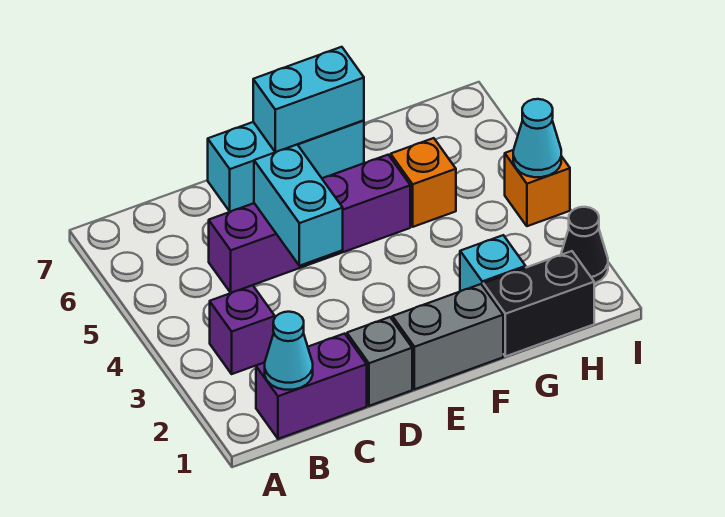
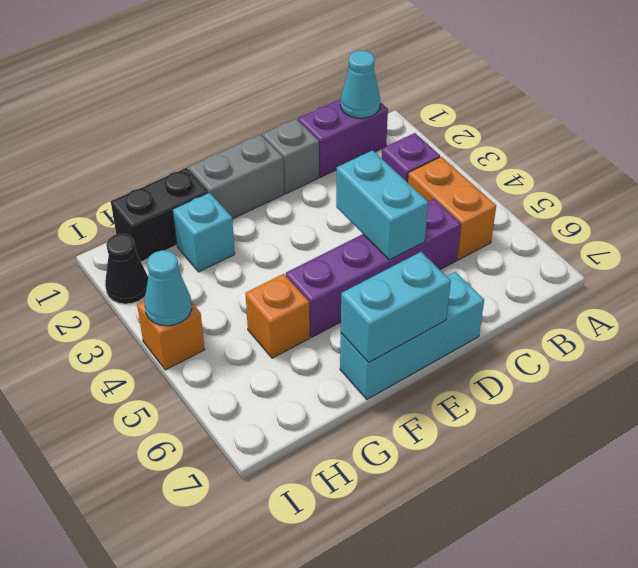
none -> orange brick B4:B5 level 1

